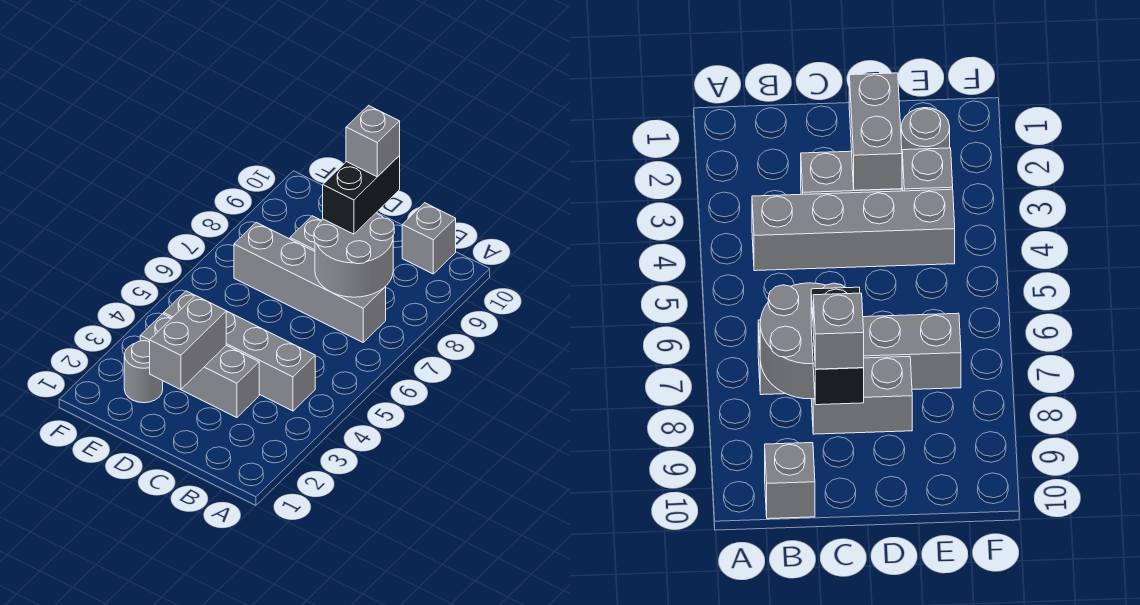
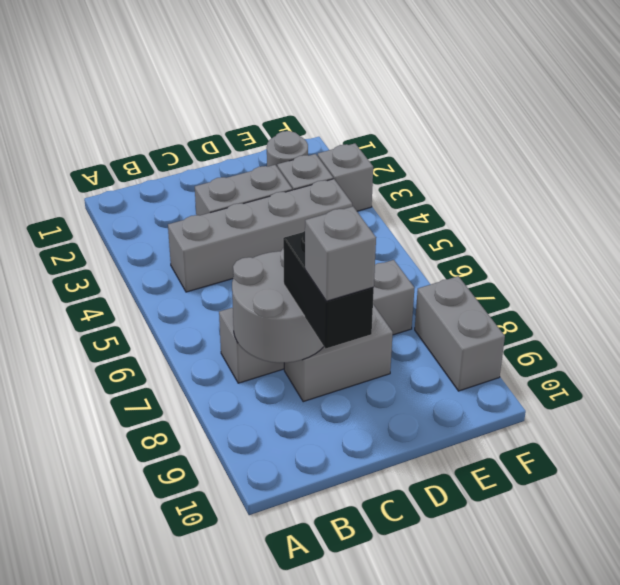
grey brick B10 level 1 -> grey brick F3 level 1
grey brick D2:D3 level 2 -> grey brick F8:F9 level 1

